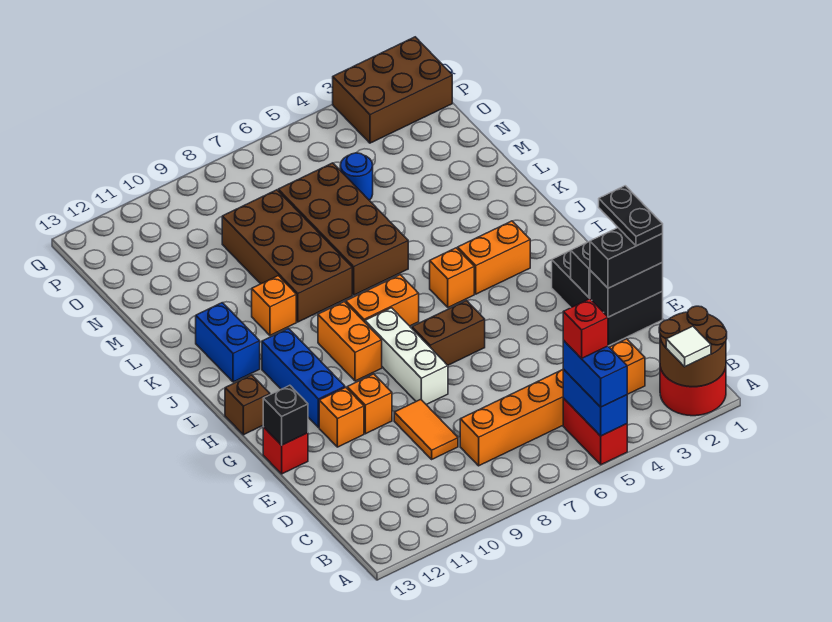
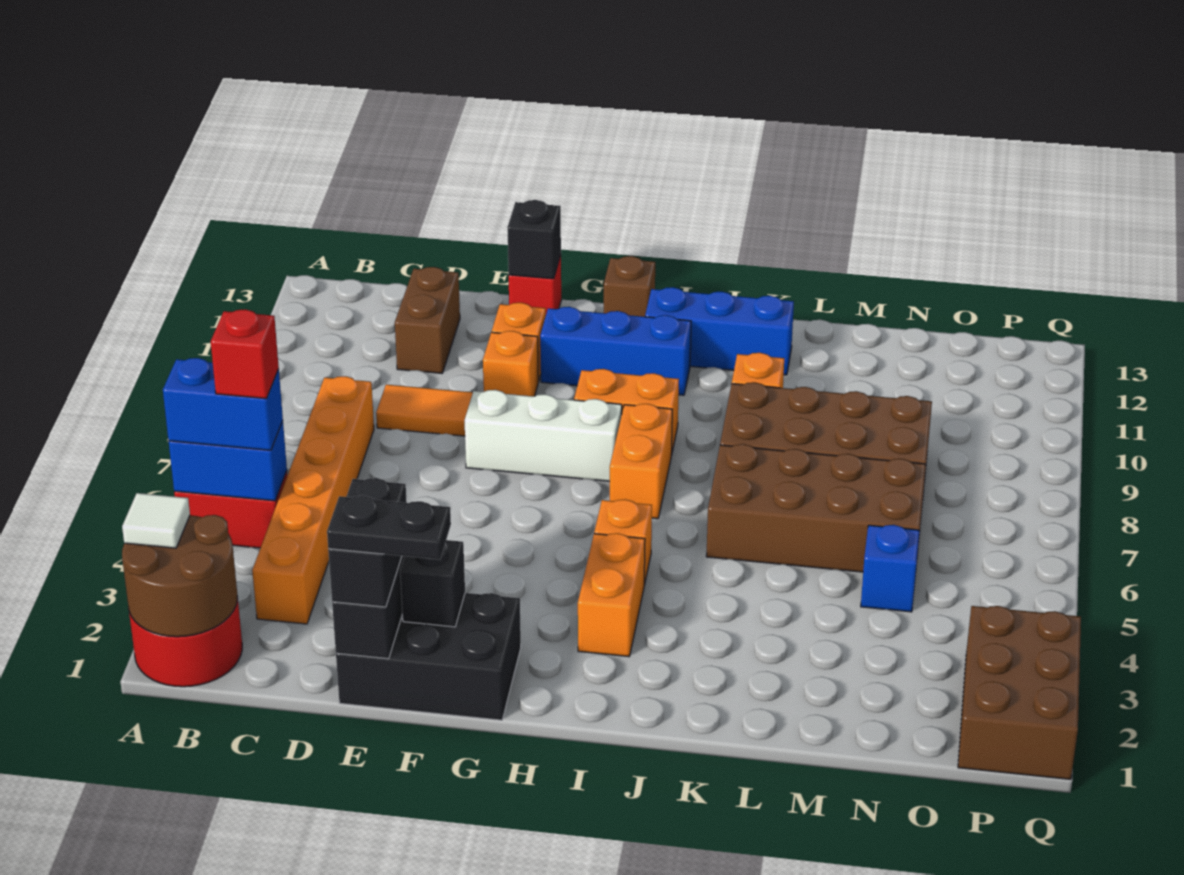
brown brick G6:G7 level 1 -> brown brick D11:D12 level 1
blue brick J12:K12 level 1 -> blue brick I12:K12 level 1
blue round brick N5 level 1 -> blue brick N5 level 1

